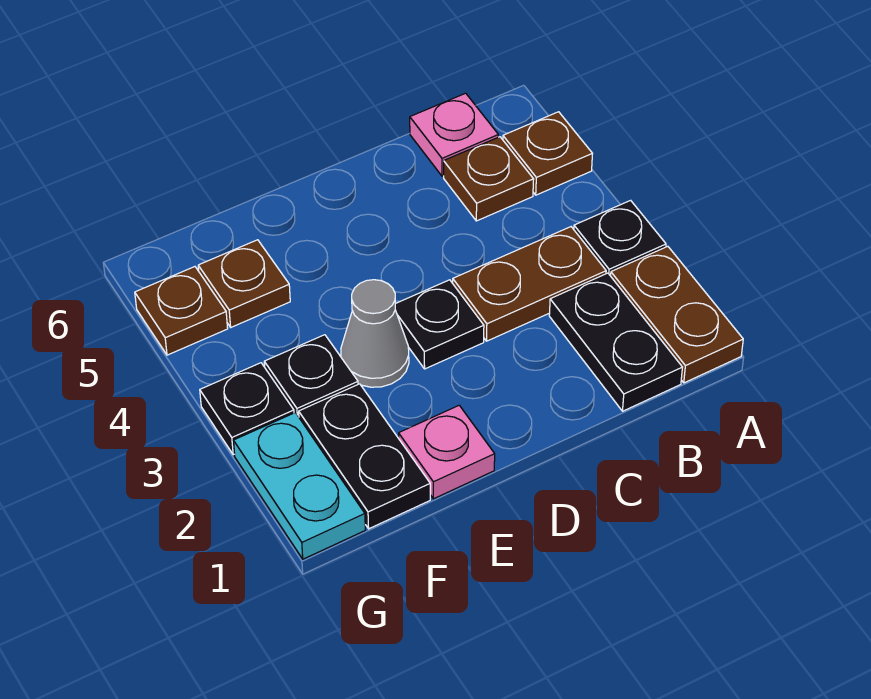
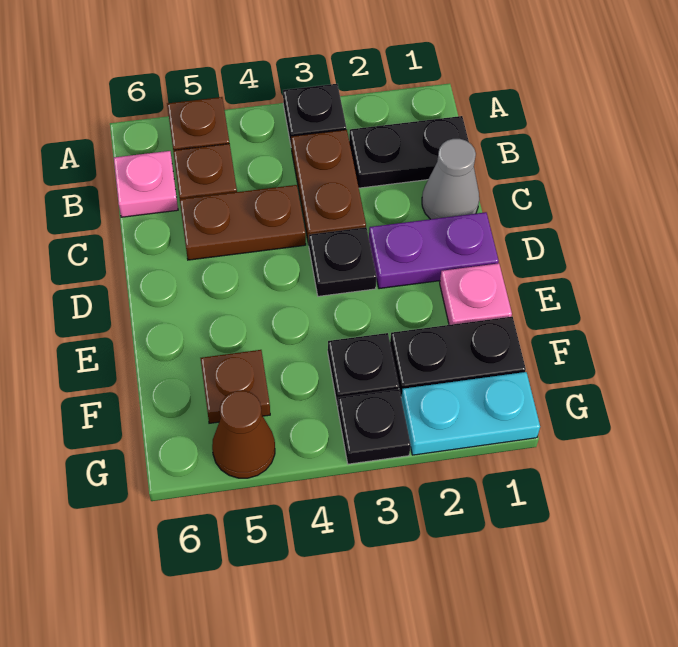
brown plate A1:A2 level 1 -> brown plate C4:C5 level 1
none -> purple plate D1:D2 level 1
grey cone E3 level 1 -> grey cone C1 level 1
brown plate G5 level 1 -> brown cone G5 level 1

